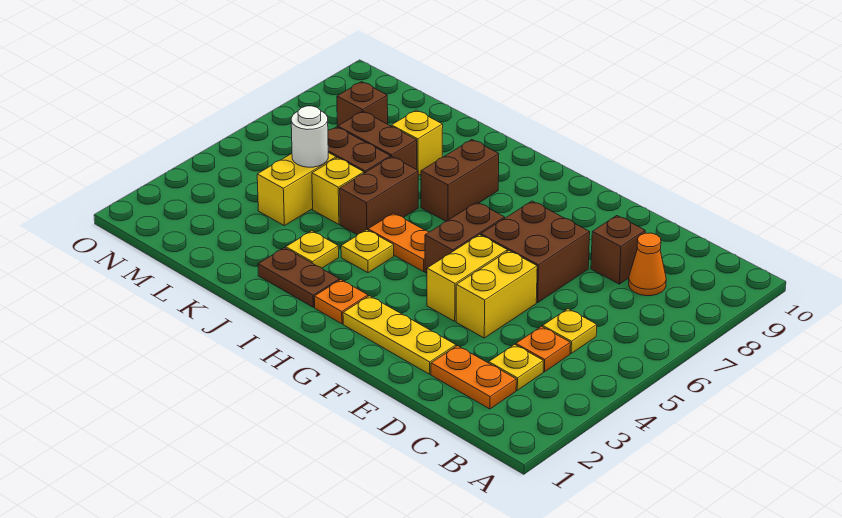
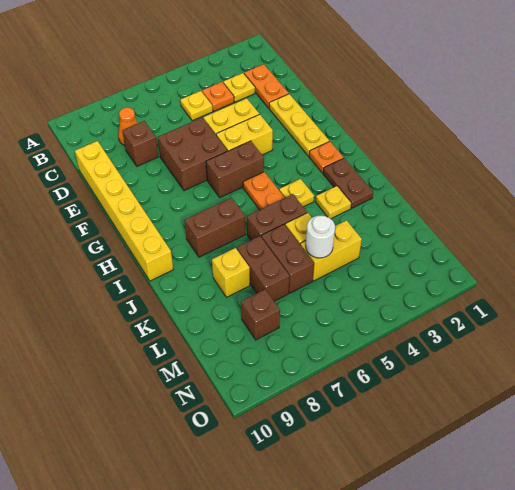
none -> yellow brick D10:I10 level 1

